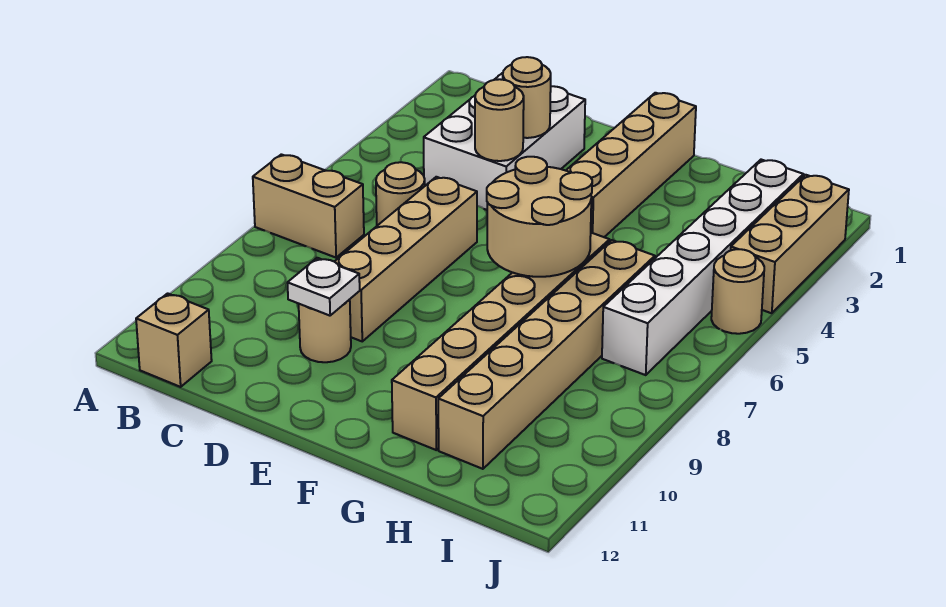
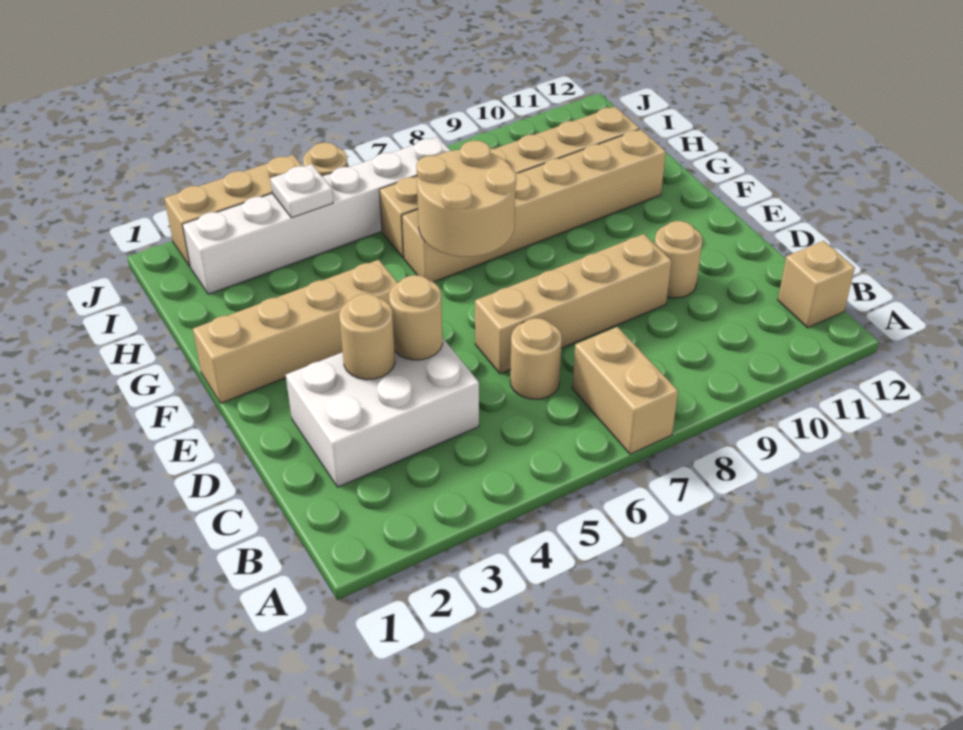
white plate D10 level 2 -> white plate I4 level 2

